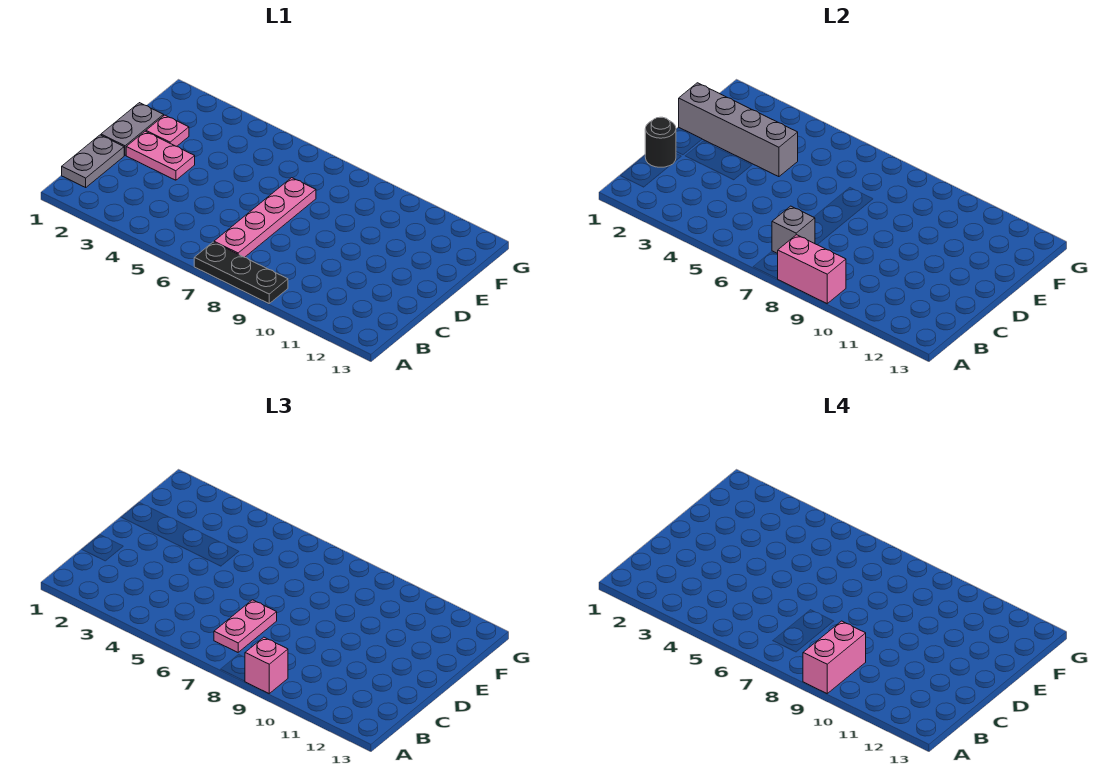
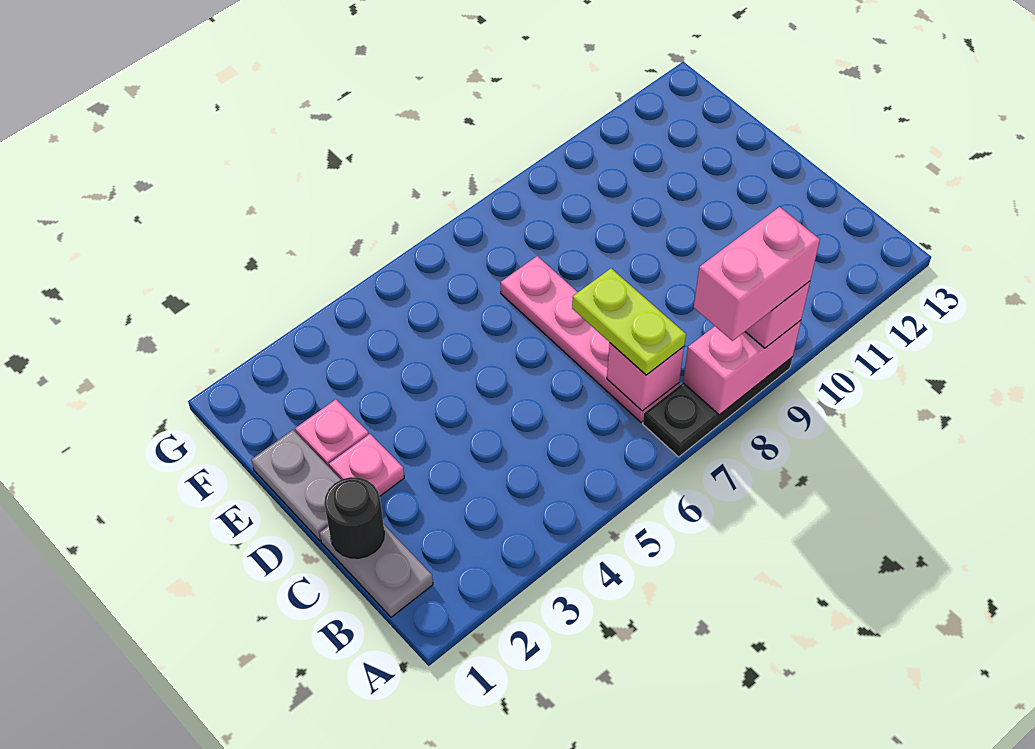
pink brick A9:B9 level 4 -> pink brick A8:A9 level 4
grey brick B7 level 2 -> pink brick B7 level 2
pink plate B7:C7 level 3 -> lime plate B7:C7 level 3
pink plate D2:D3 level 1 -> pink plate D2 level 1
grey brick E1:E4 level 2 -> none

